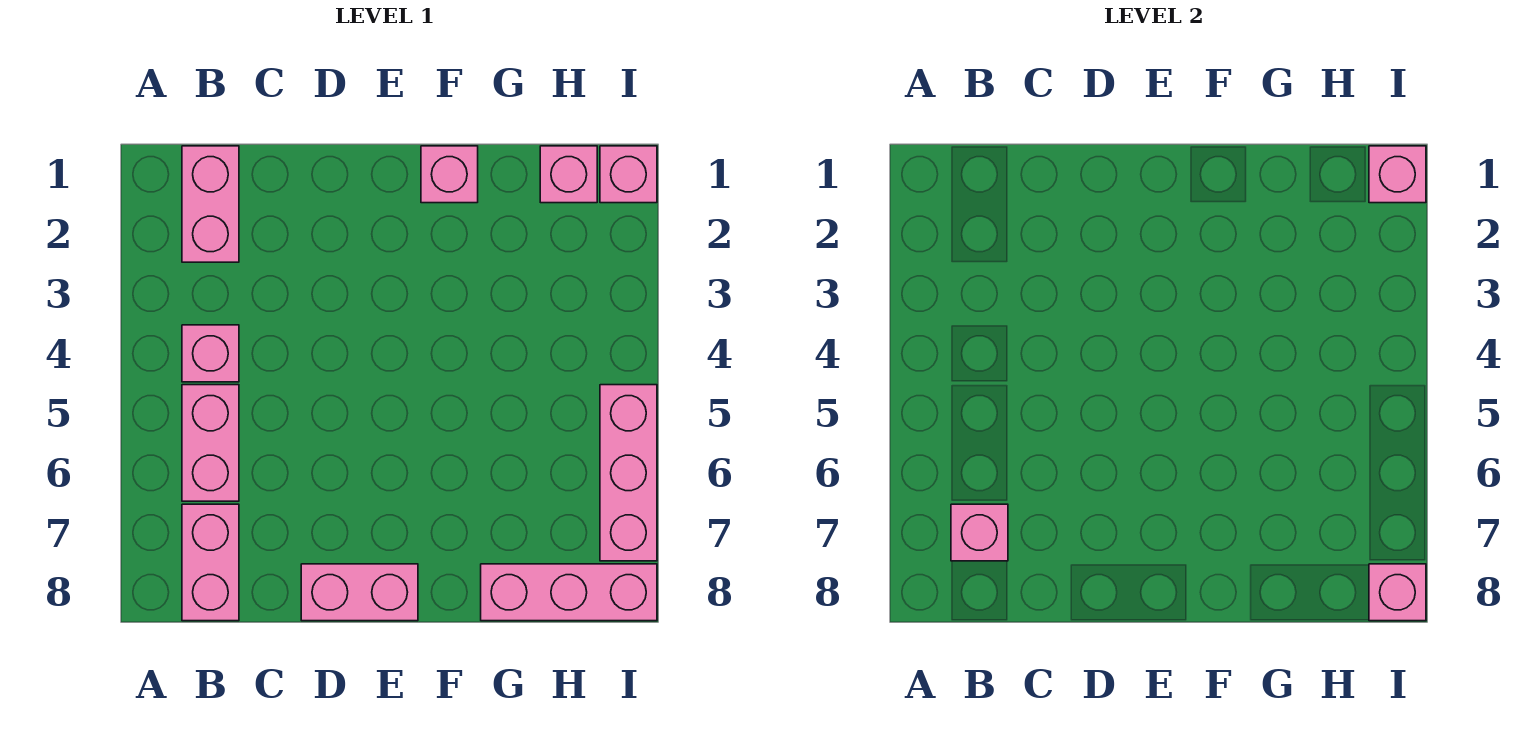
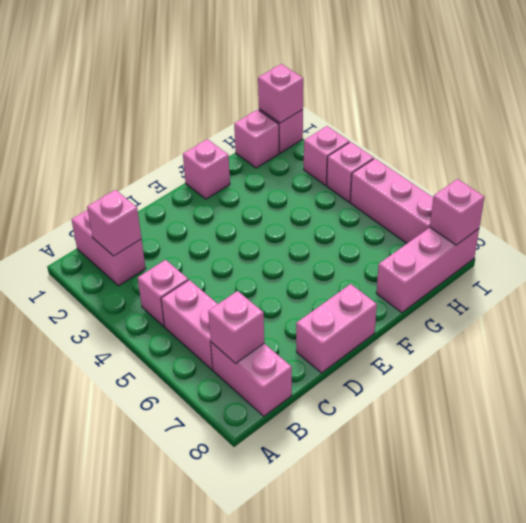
none -> pink brick B2 level 2
none -> pink brick I3 level 1
none -> pink brick I4 level 1

